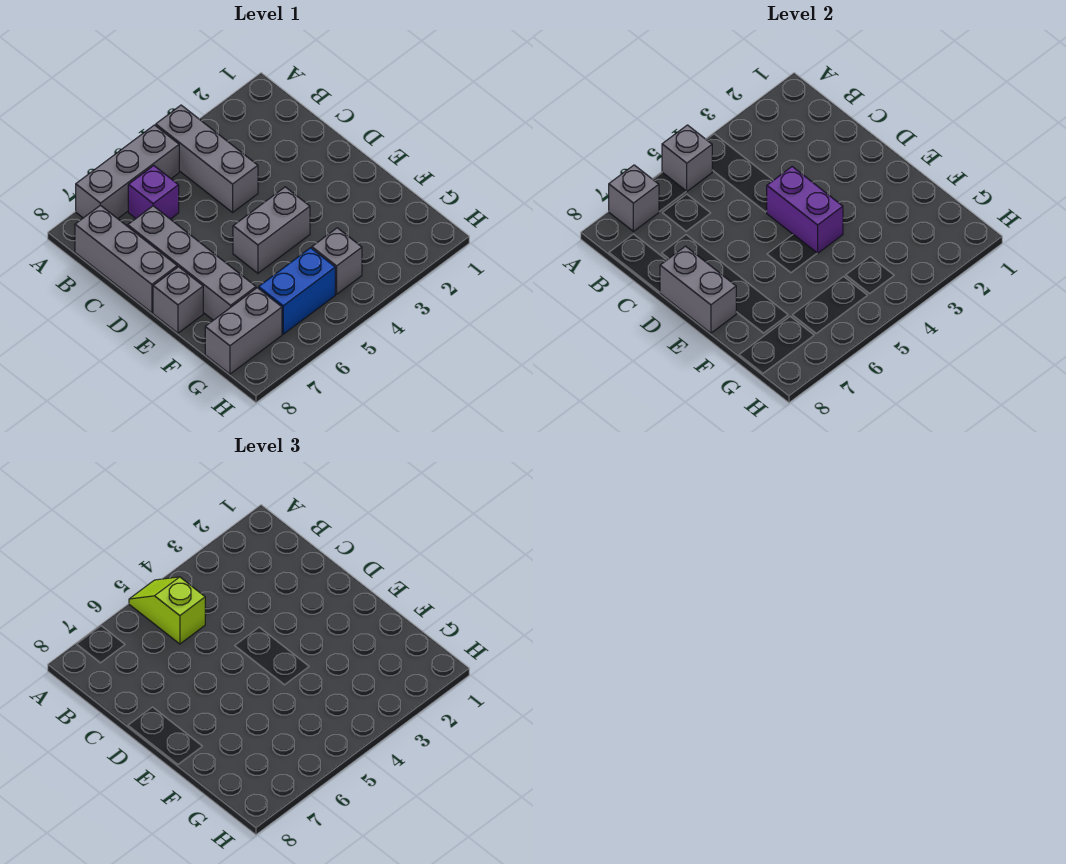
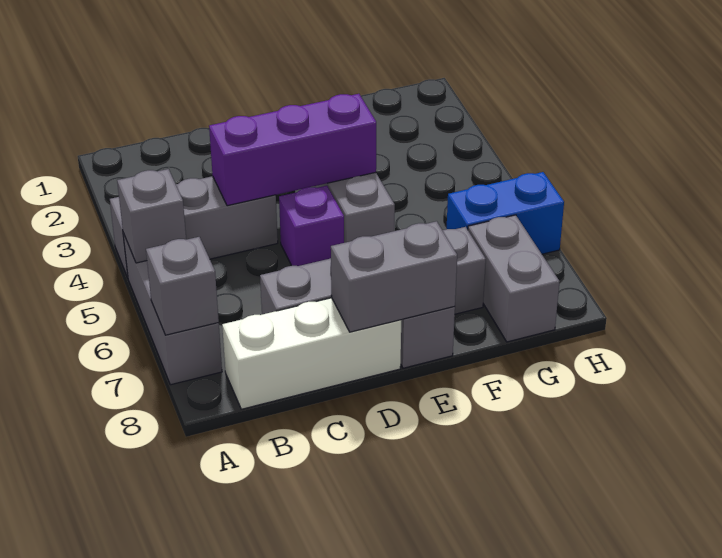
lime slope A5:B5 level 3 top B -> none
purple brick B6 level 1 -> purple brick D5 level 1
grey brick B8:D8 level 1 -> white brick B8:D8 level 1
purple brick D4:E4 level 2 -> purple brick C4:E4 level 2
grey brick G4 level 1 -> none
blue brick G5:G6 level 1 -> blue brick G6:H6 level 1

